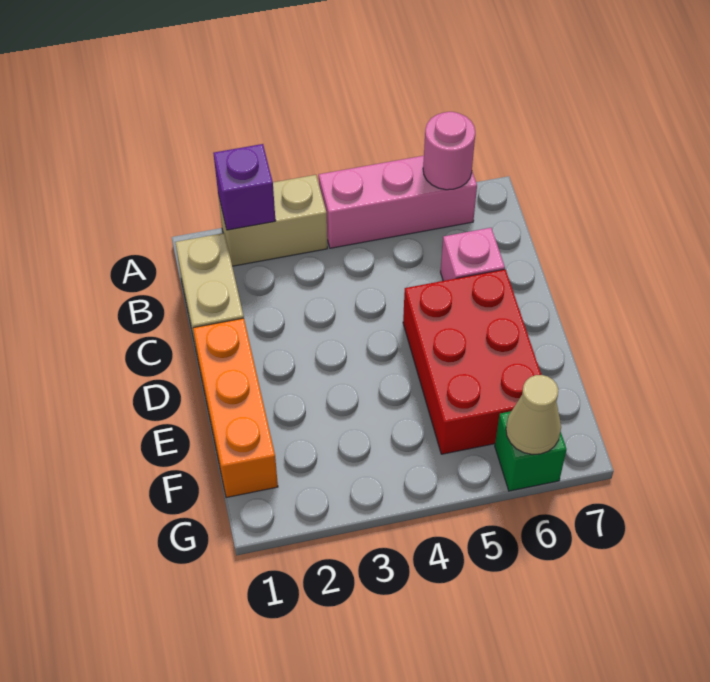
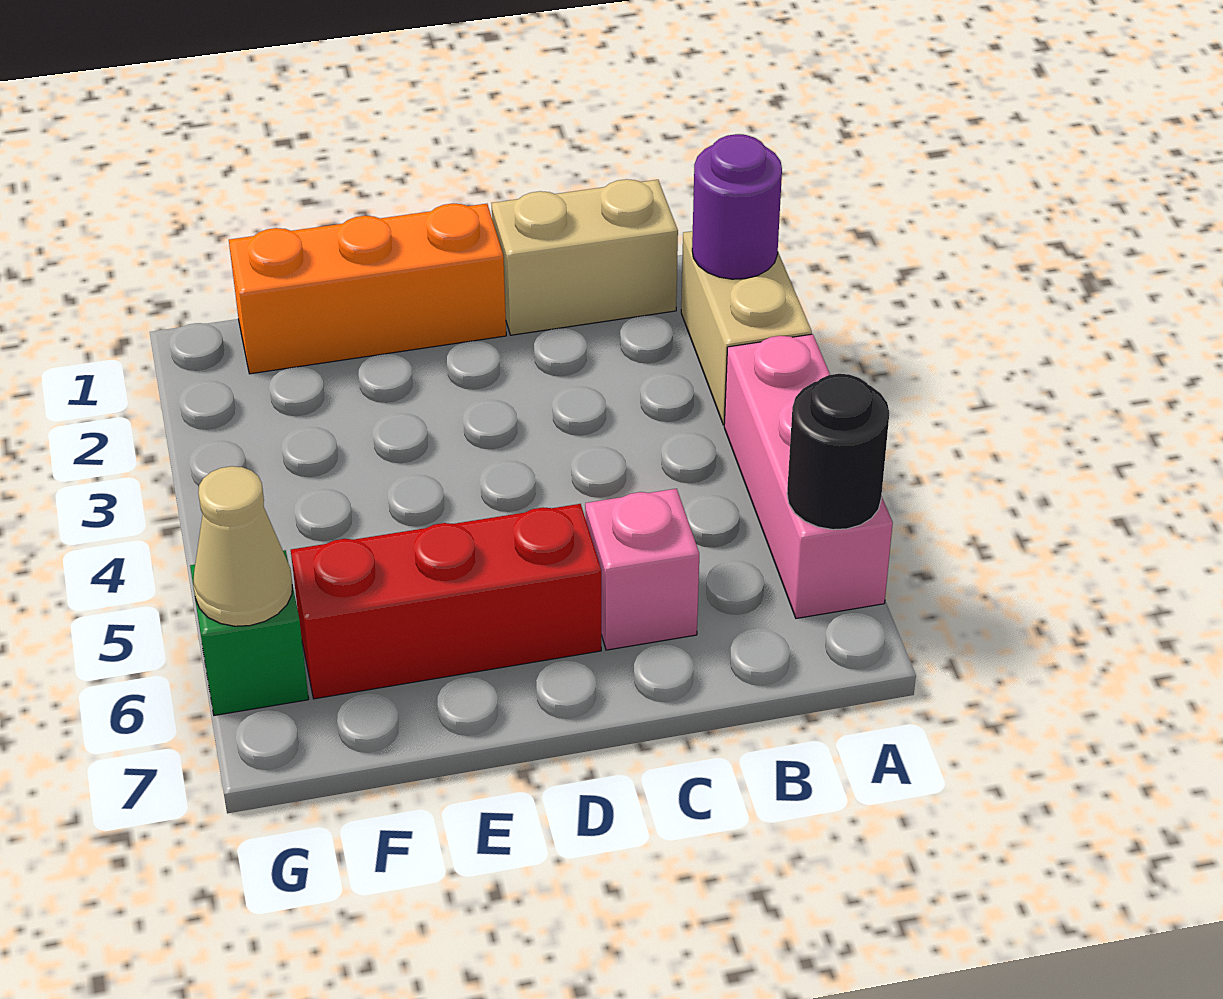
purple brick A2 level 2 -> purple round brick A2 level 2
pink round brick A6 level 2 -> black round brick A6 level 2
red brick D5:F6 level 1 -> red brick D6:F6 level 1

